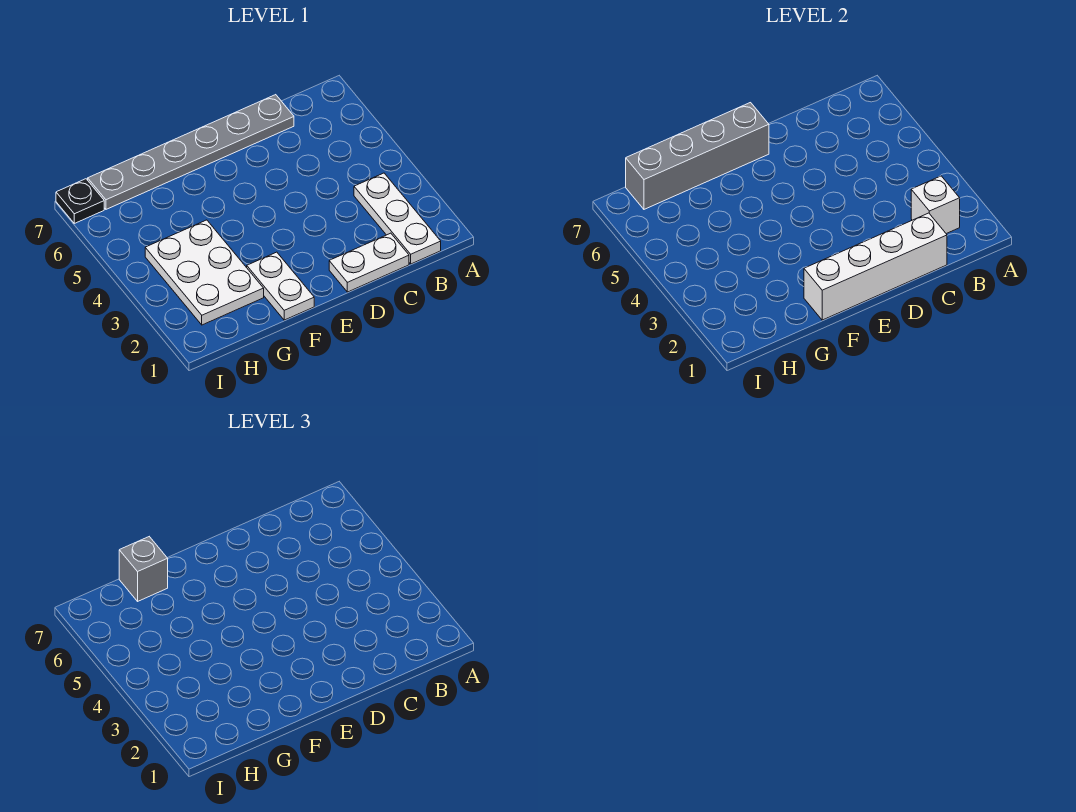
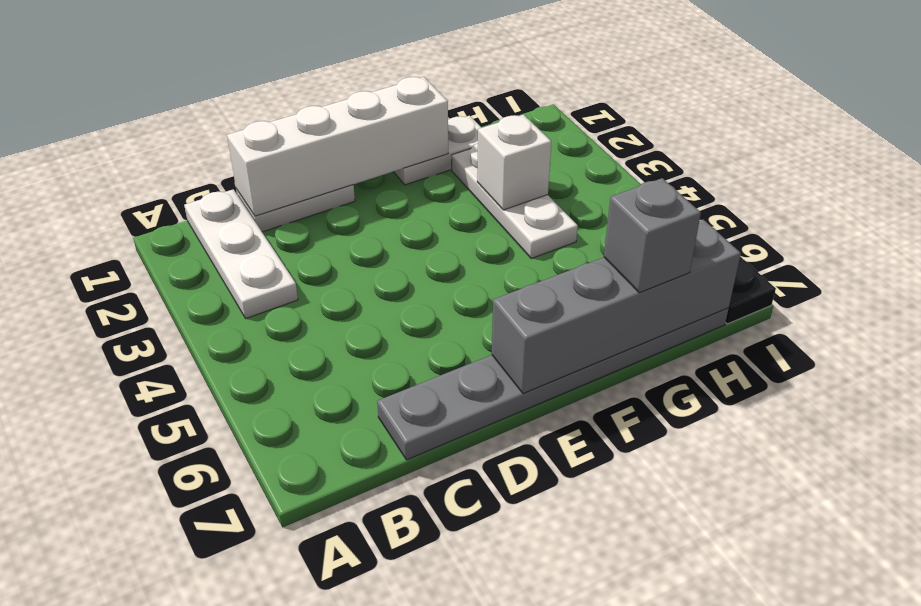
white brick B2 level 2 -> white brick G3 level 2
white plate F1:F2 level 1 -> white plate F1:G1 level 1
white plate G2:H4 level 1 -> white plate G2:G4 level 1

